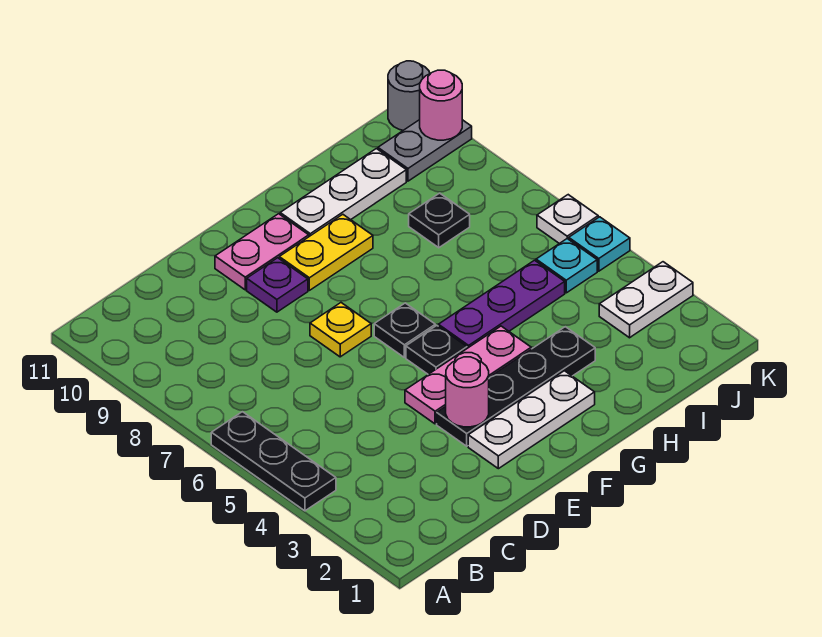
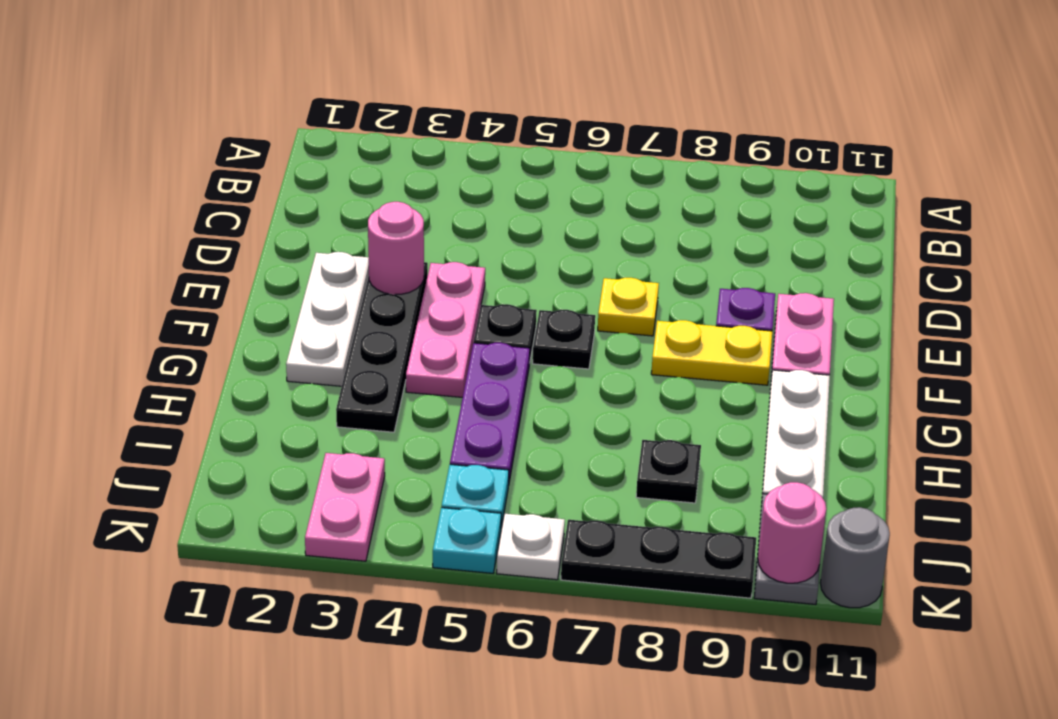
black plate A4:A6 level 1 -> black plate K7:K9 level 1
yellow plate F9:G9 level 1 -> yellow plate F8:F9 level 1
white plate J3:K3 level 1 -> pink plate J3:K3 level 1

